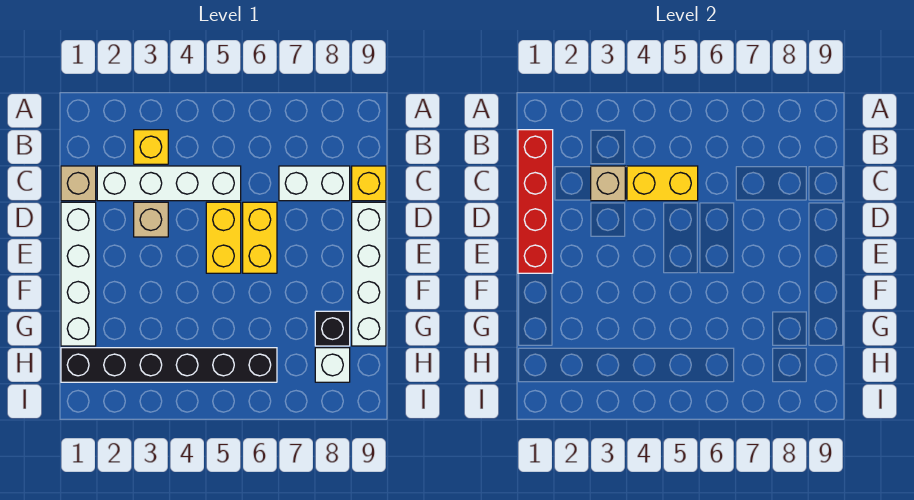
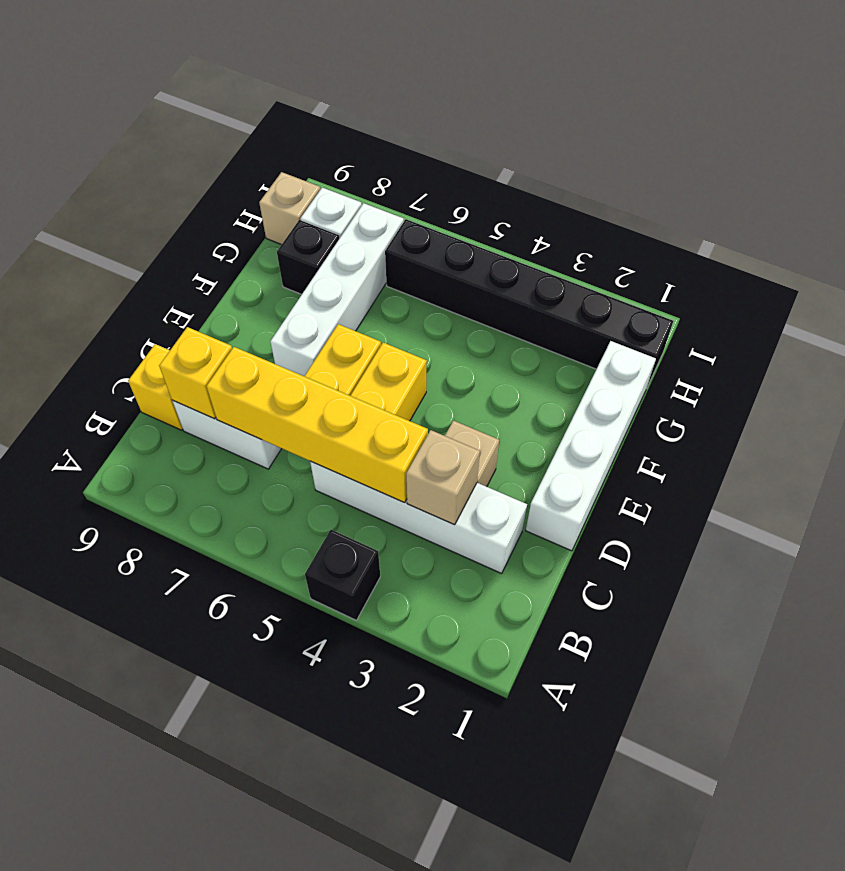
none -> black brick A4 level 1
red brick B1:E1 level 2 -> none
yellow brick B3 level 1 -> yellow brick C8 level 2
tan brick C1 level 1 -> tan brick H9 level 1
yellow brick C4:C5 level 2 -> yellow brick C4:C7 level 2
white brick D9:G9 level 1 -> white brick E7:H7 level 1

